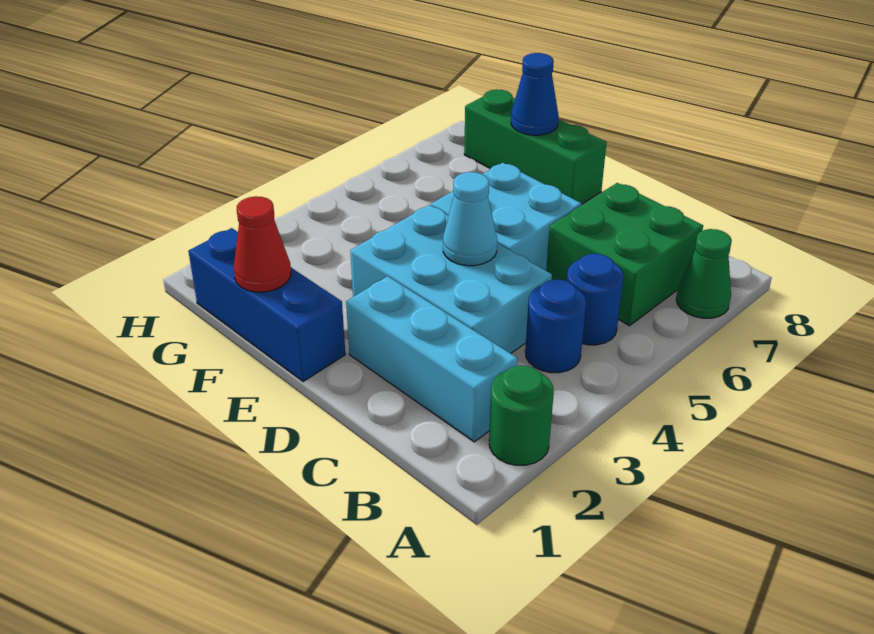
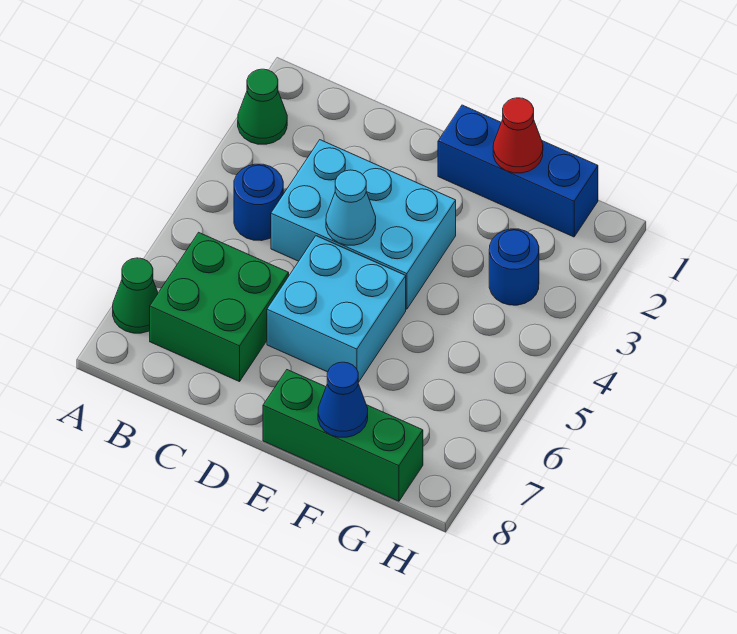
green round brick A2 level 1 -> green cone A2 level 1
cyan brick B2:D2 level 1 -> none
blue round brick B5 level 1 -> blue round brick G3 level 1

